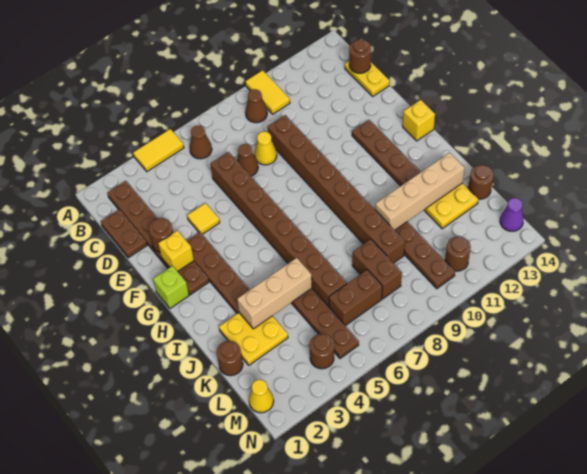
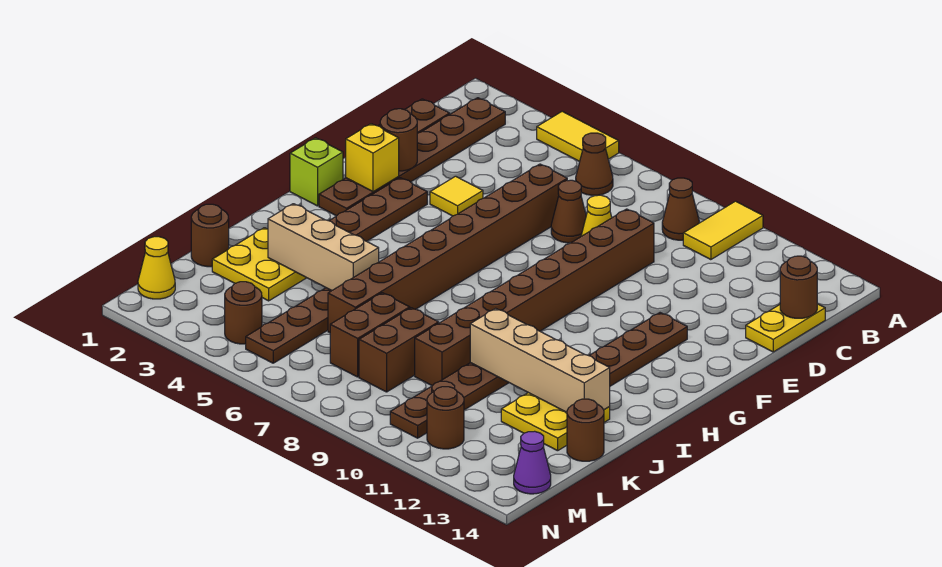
yellow brick G14 level 1 -> none
brown brick L6:L7 level 1 -> brown brick K7:L7 level 1

